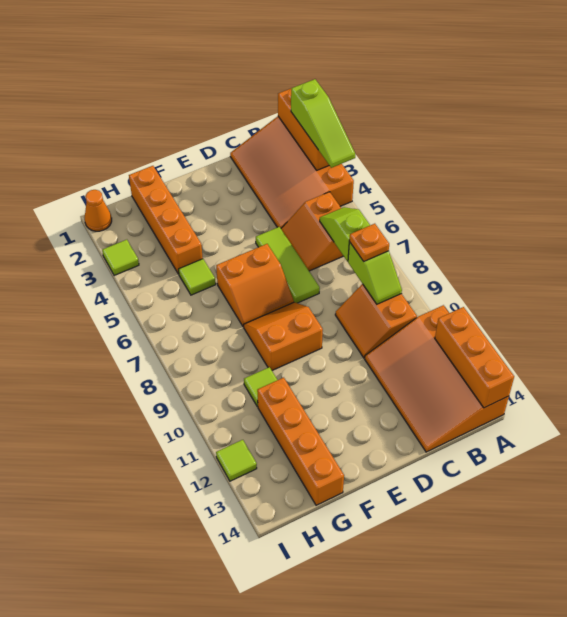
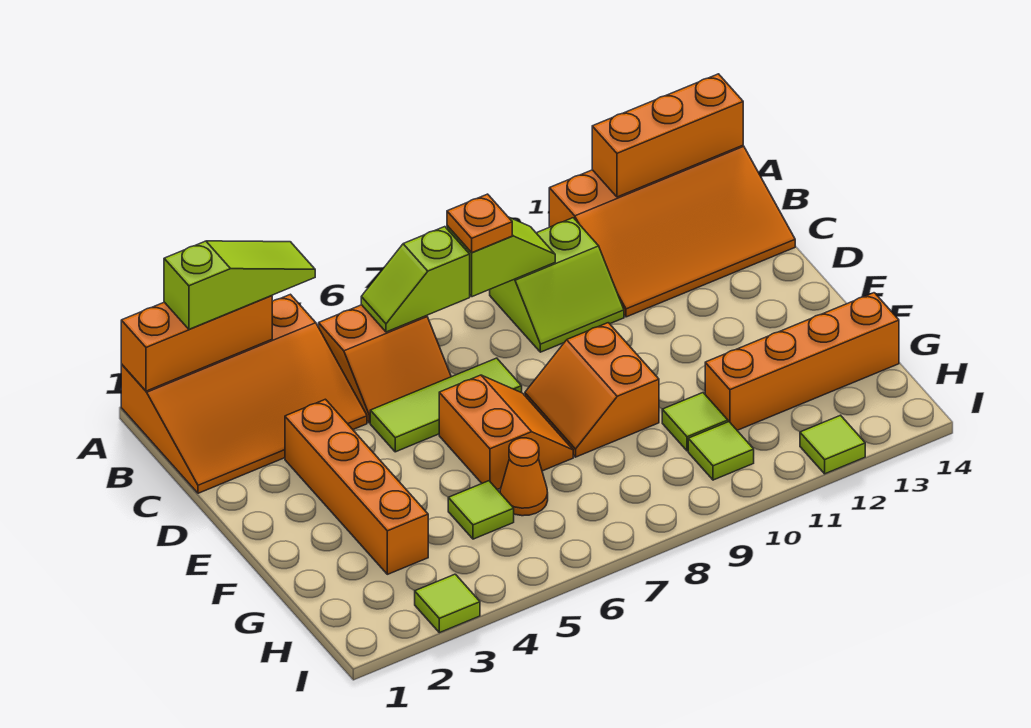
orange slope B9:C10 level 1 top B -> lime slope B9:C10 level 1 top B
orange brick G1:G4 level 1 -> orange brick D3:G3 level 1
none -> lime tile H10 level 1
orange cone I1 level 1 -> orange cone G6 level 1

